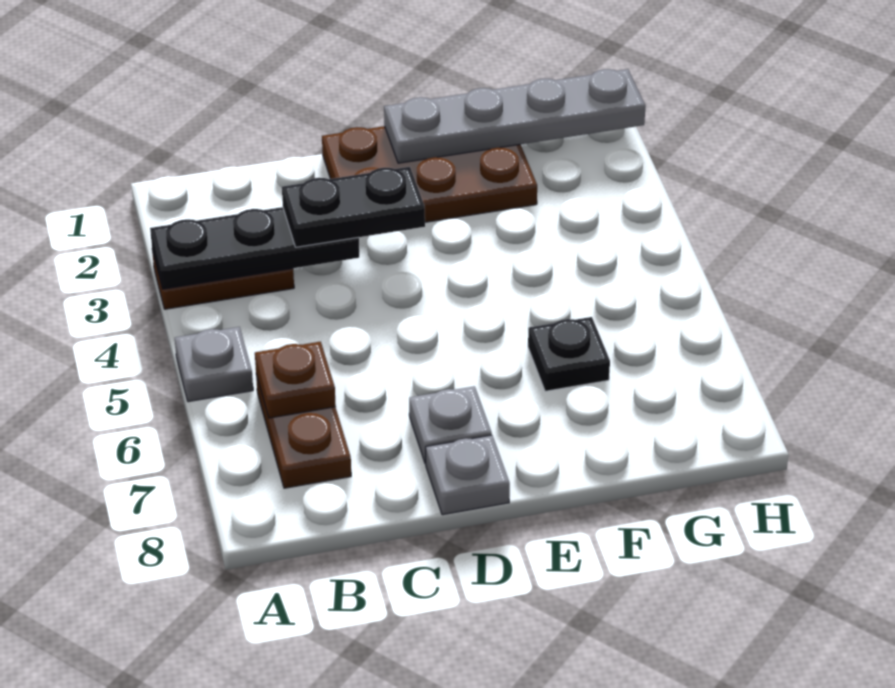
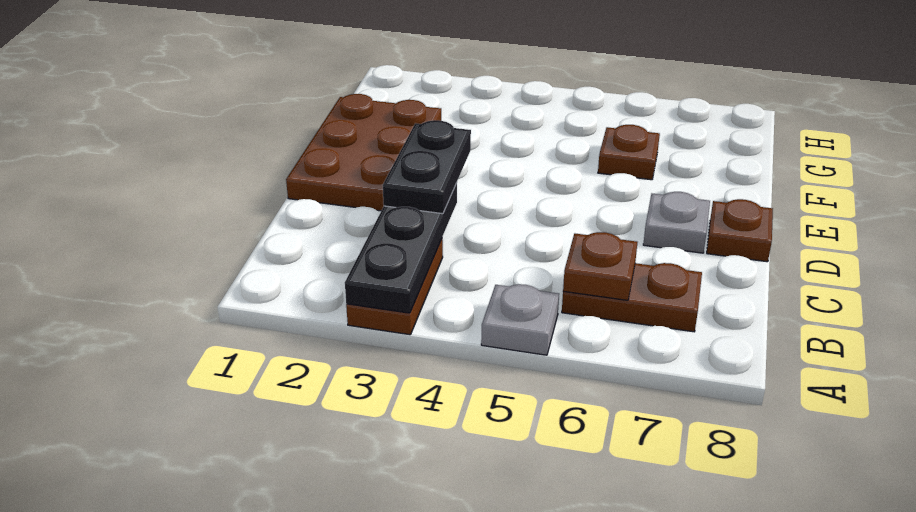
grey plate D8 level 1 -> brown plate D8 level 1
grey plate E1:H1 level 2 -> none
black plate F6 level 1 -> brown plate F6 level 1

